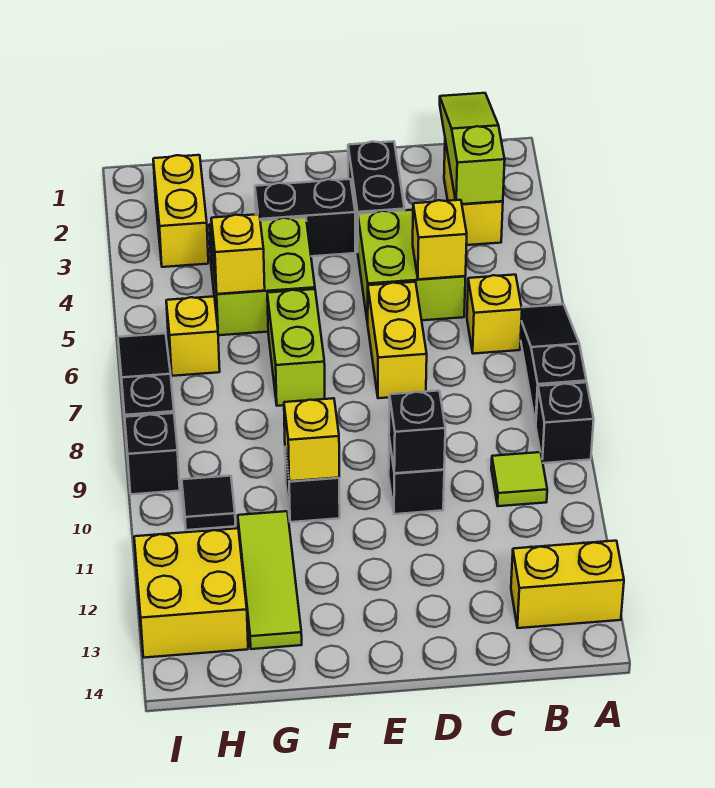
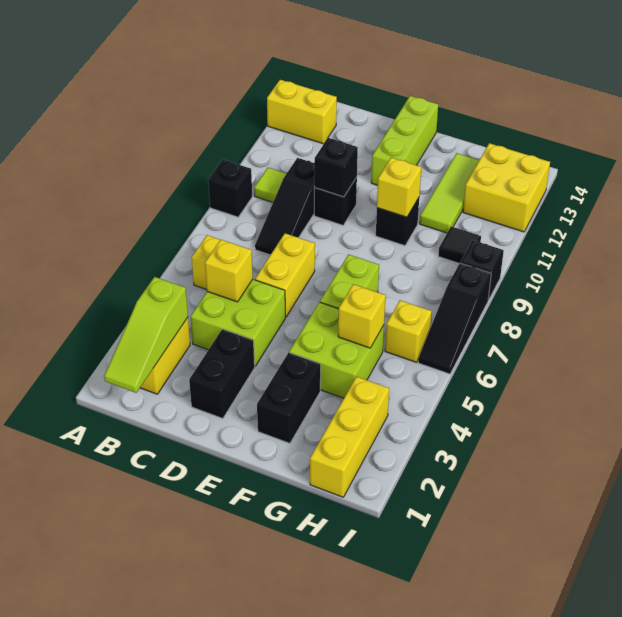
black slope A6:A8 level 1 top 8 -> black slope C8:C10 level 1 top 10
black brick E3:F3 level 1 -> black brick F2:F3 level 1
none -> lime brick E12:E14 level 1
yellow brick H2:H3 level 1 -> yellow brick H1:H3 level 1

